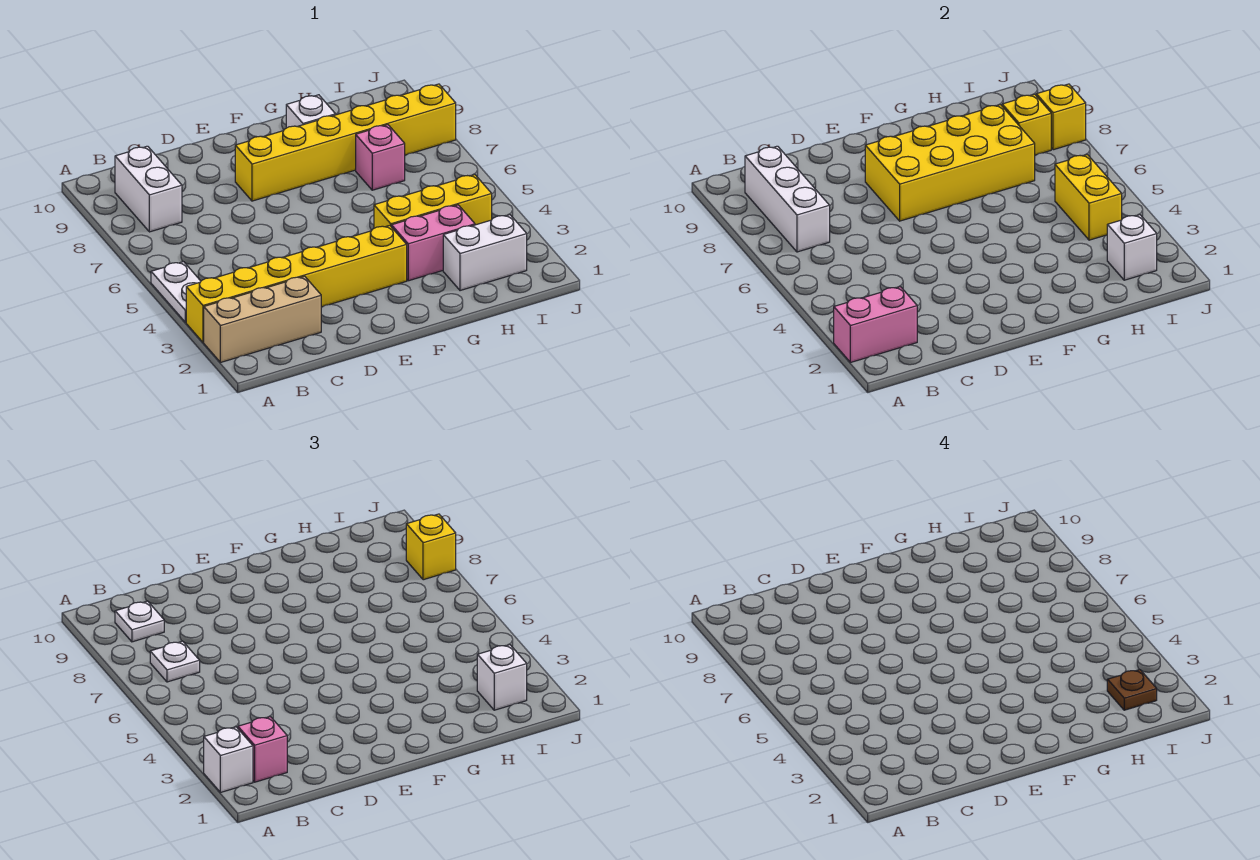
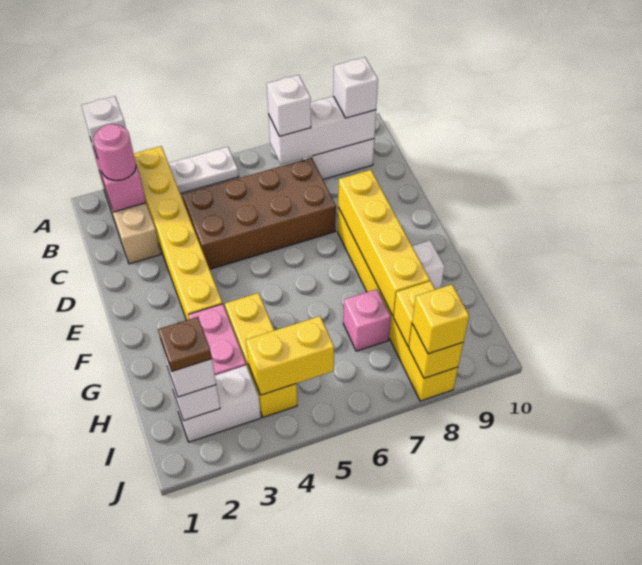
pink brick B2 level 3 -> pink round brick B2 level 3
white plate B7 level 3 -> white brick B7 level 3
white plate B9 level 3 -> white brick B9 level 3
none -> brown brick C4:D7 level 1
yellow brick E7:H8 level 2 -> yellow brick E8:H8 level 2
white brick H2:I2 level 1 -> white brick I2:I3 level 1

